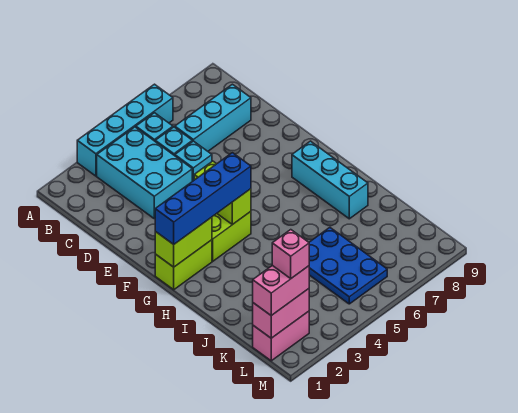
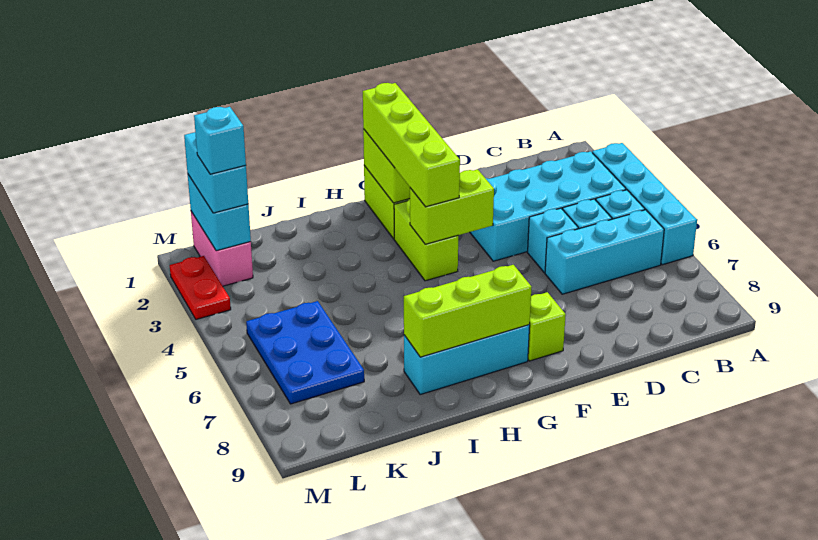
cyan brick B3:D4 level 1 -> cyan brick B3:E4 level 1
cyan brick C6:C8 level 1 -> cyan brick B6:D6 level 1
none -> lime brick F8 level 1
blue brick G1:G4 level 3 -> lime brick G1:G4 level 3
none -> lime brick G8:I8 level 2
blue plate J5:L6 level 1 -> blue plate K5:L7 level 1
pink brick L1:L2 level 2 -> cyan brick L1:L2 level 2
pink brick L1:L2 level 3 -> cyan brick L1:L2 level 3
pink brick L2 level 4 -> cyan brick L2 level 4
none -> red plate M2:M3 level 1

